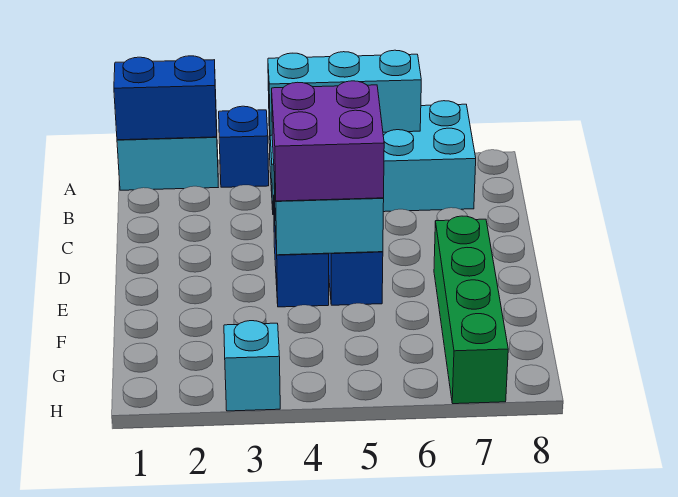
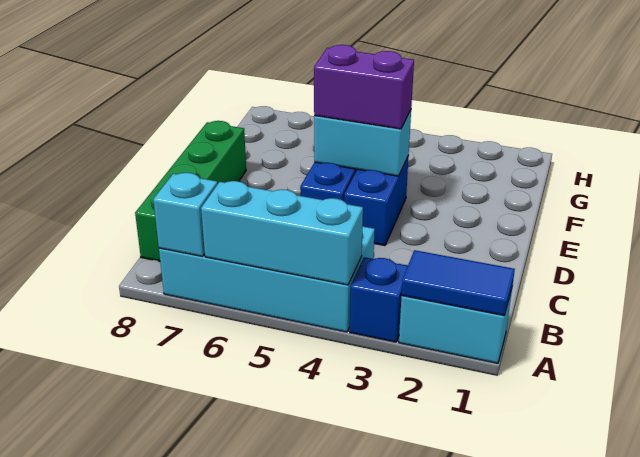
blue brick A1:A2 level 2 -> blue tile A1:A2 level 2
purple brick D4:E5 level 3 -> purple brick E4:E5 level 3
green brick E7:H7 level 1 -> green brick B8:E8 level 1
cyan brick H3 level 1 -> cyan brick A7 level 2

